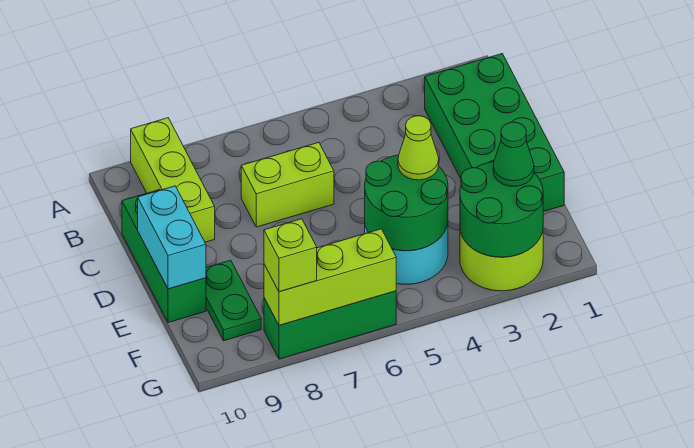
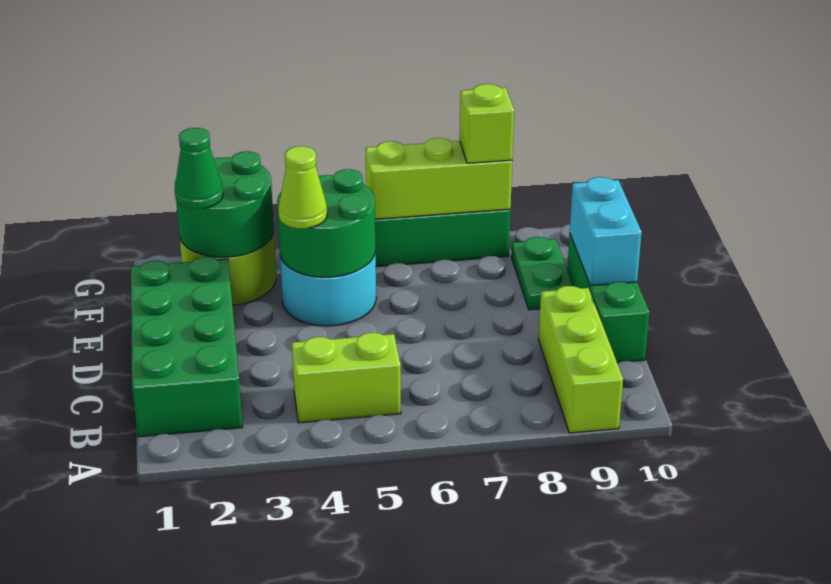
lime brick C6:C7 level 1 -> lime brick B4:B5 level 1

